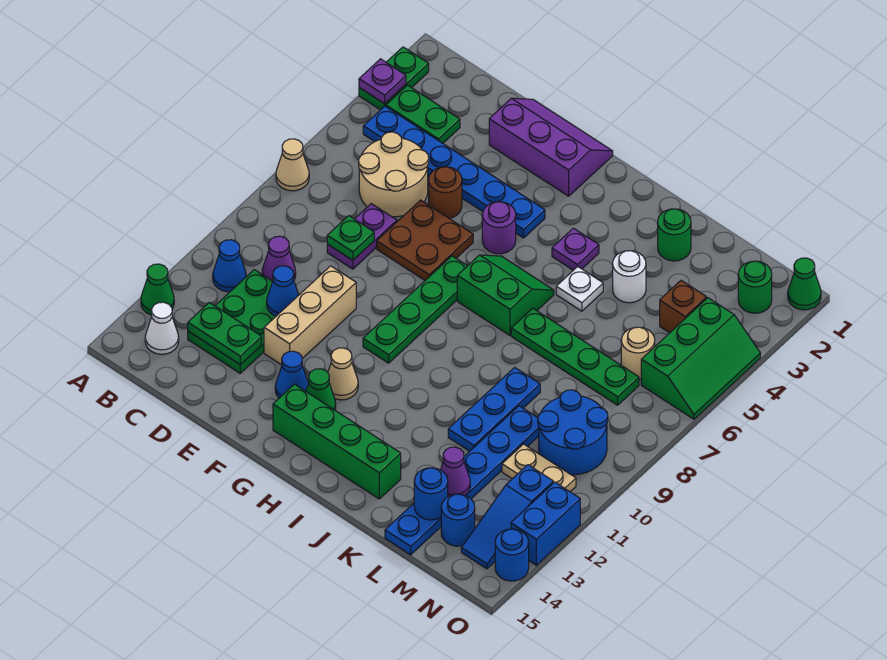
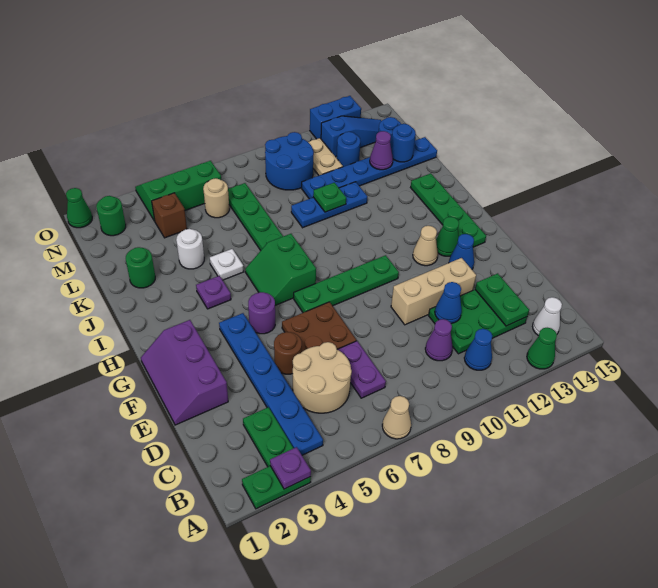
purple plate D7:D8 level 1 -> purple plate C7:D7 level 1
green plate D8 level 2 -> green plate K10 level 2
green brick G14:J14 level 1 -> green plate G14:J14 level 1
blue round brick O14 level 1 -> blue round brick M12 level 1

